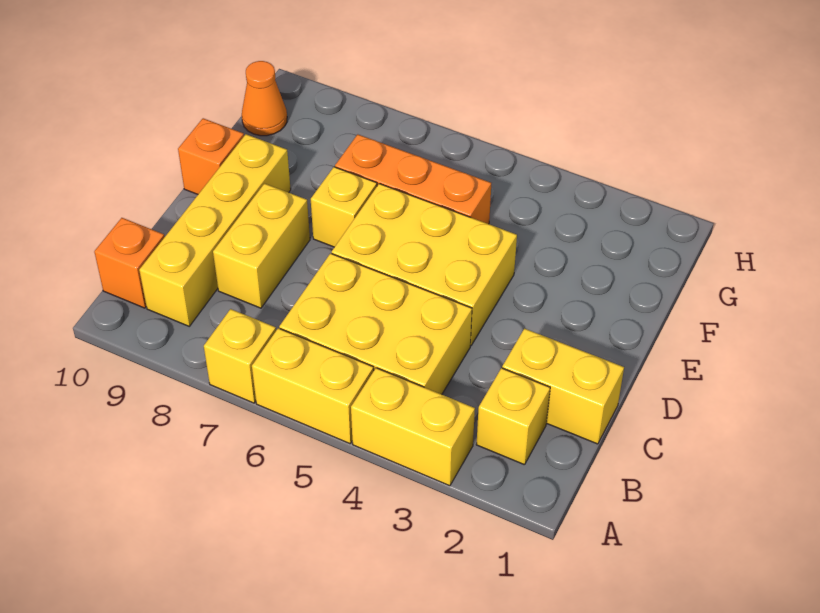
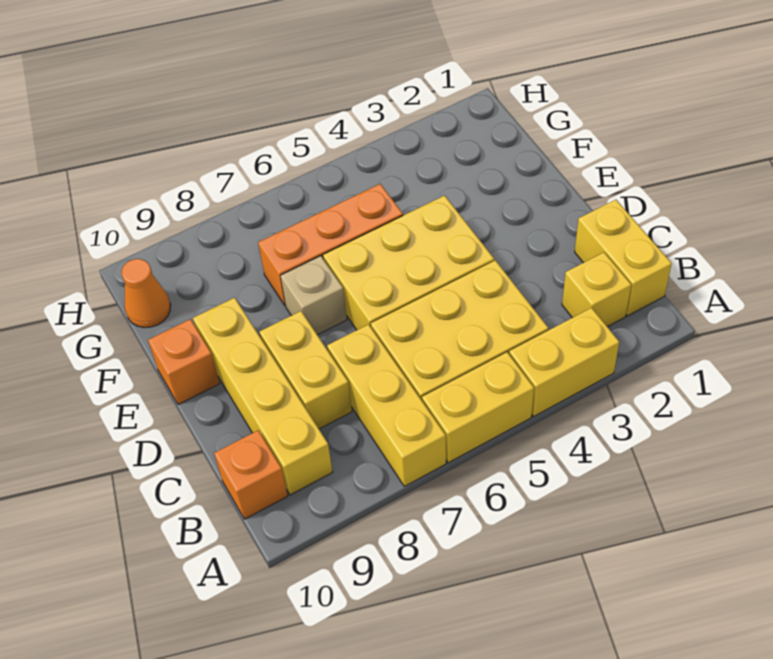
yellow brick A7 level 1 -> yellow brick A7:C7 level 1
yellow brick C1:C2 level 1 -> yellow brick B1:C1 level 1
yellow brick E7 level 1 -> tan brick E7 level 1

